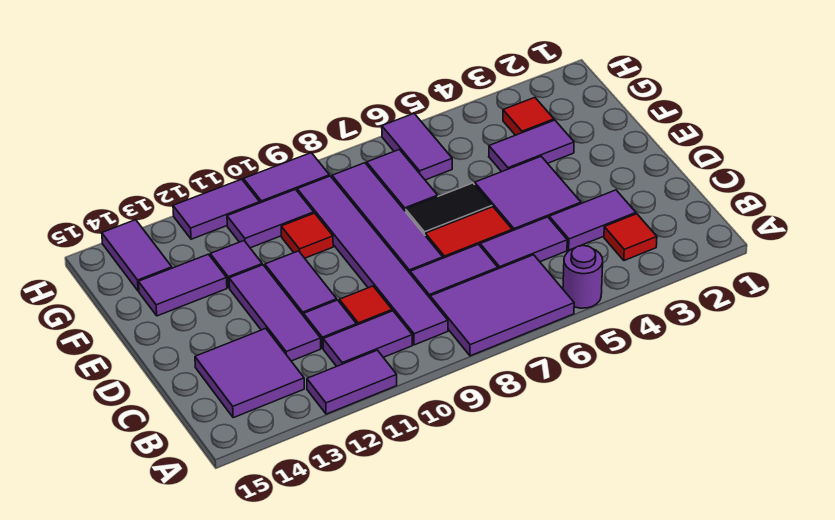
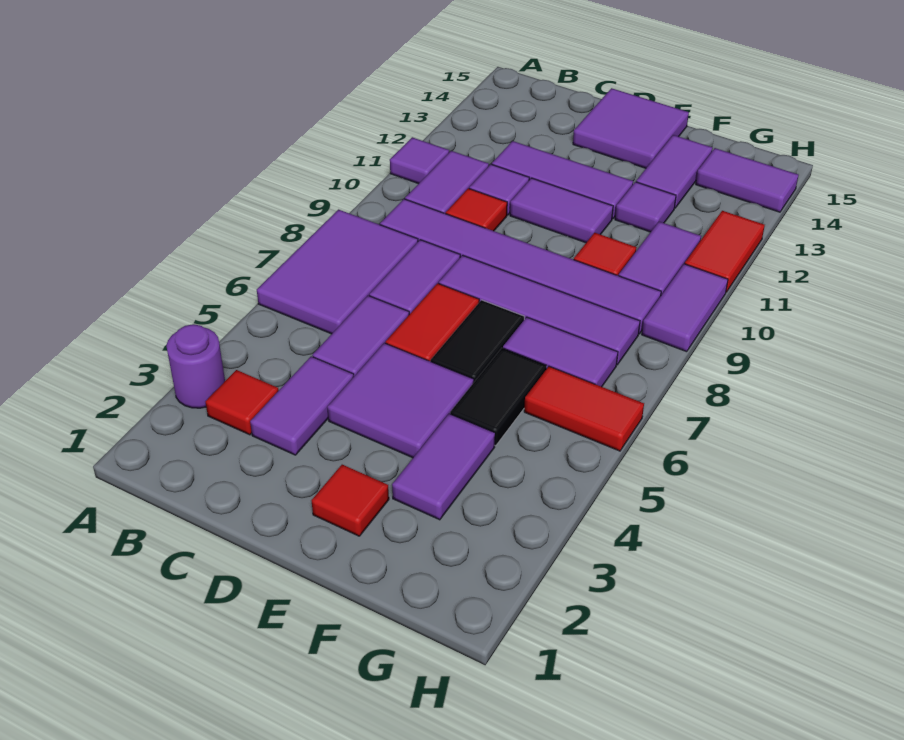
purple round brick A5 level 1 -> purple round brick A3 level 1
purple tile A11:A12 level 1 -> purple tile A11 level 1
purple tile B13:C14 level 1 -> purple tile D14:E15 level 1
none -> black tile F5:F6 level 1
red tile G3 level 1 -> red tile E2 level 1
purple tile G6:H6 level 1 -> red tile G6:H6 level 1
purple tile H11:H12 level 1 -> red tile H11:H12 level 1

